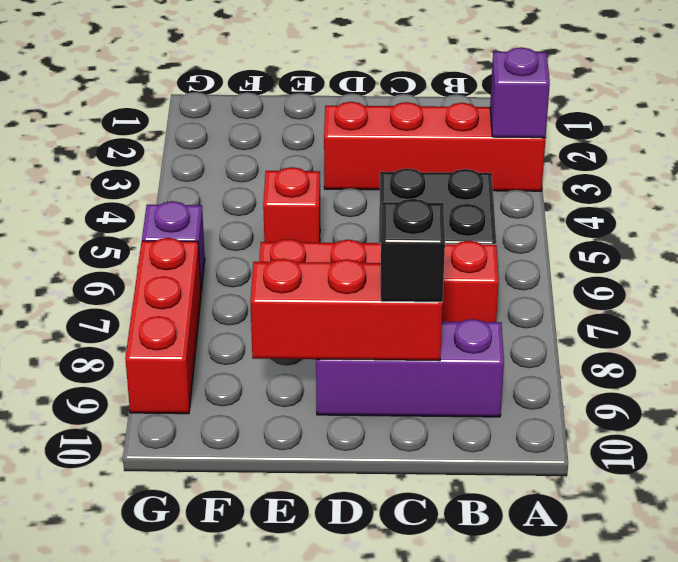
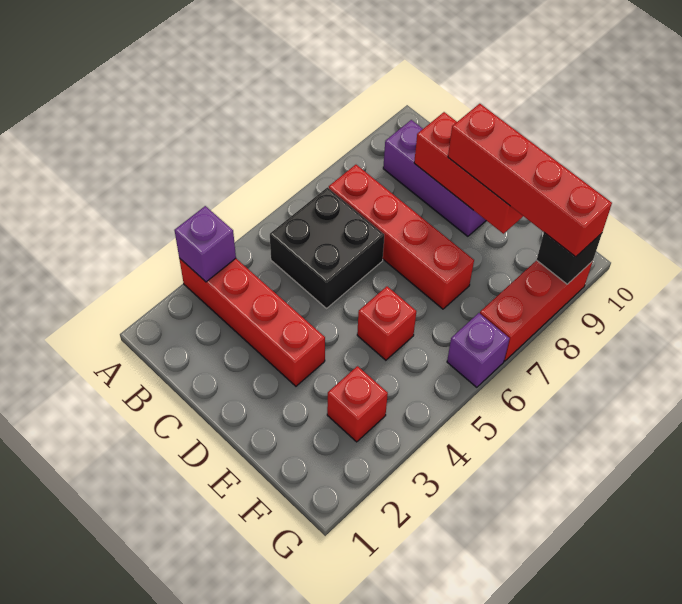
black brick C9 level 3 -> black brick G9 level 2
none -> red brick D9:G9 level 3
none -> red brick F3 level 1

